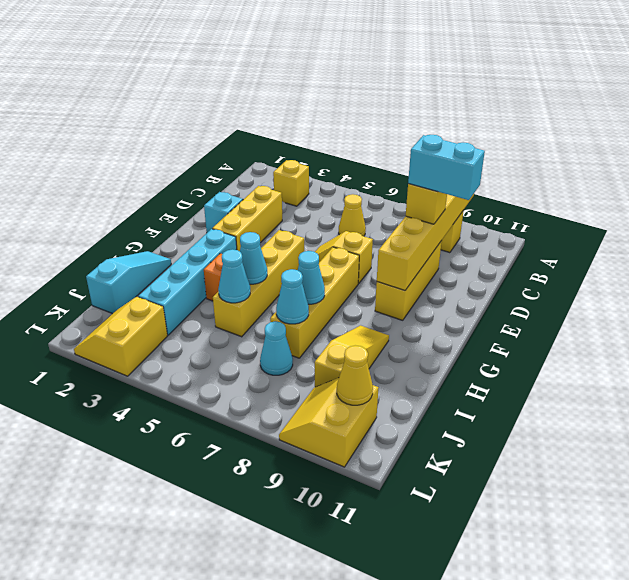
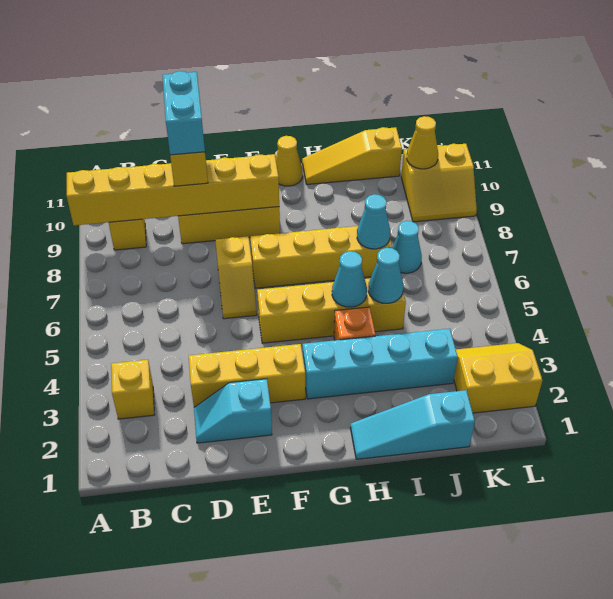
yellow cone C6 level 1 -> yellow cone G11 level 1
cyan cone H7 level 2 -> none
yellow slope H9:J9 level 1 top J -> yellow slope H11:J11 level 1 top J
yellow slope K2:L3 level 1 top 3 -> yellow slope K2:L3 level 1 top 2

